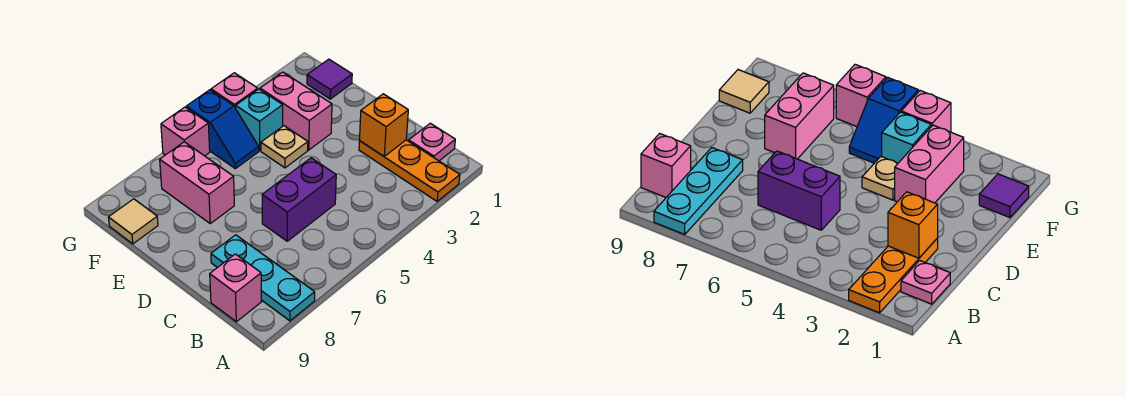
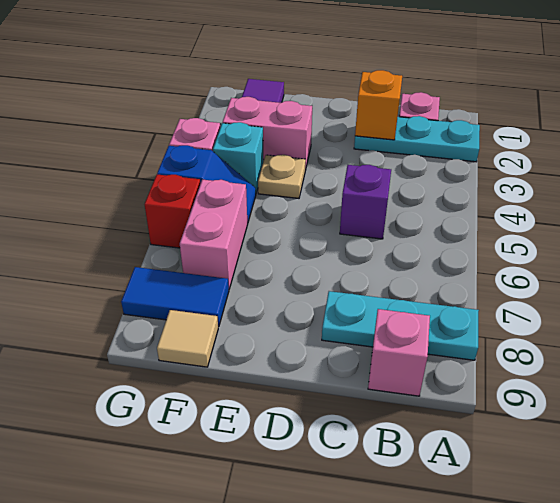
orange plate A2:C2 level 1 -> cyan plate A2:C2 level 1
purple brick C5:C6 level 1 -> purple brick C5 level 1
pink brick E7:F7 level 1 -> pink brick F6:F7 level 1
none -> blue tile F8:G8 level 1
pink brick G6 level 1 -> red brick G6 level 1

